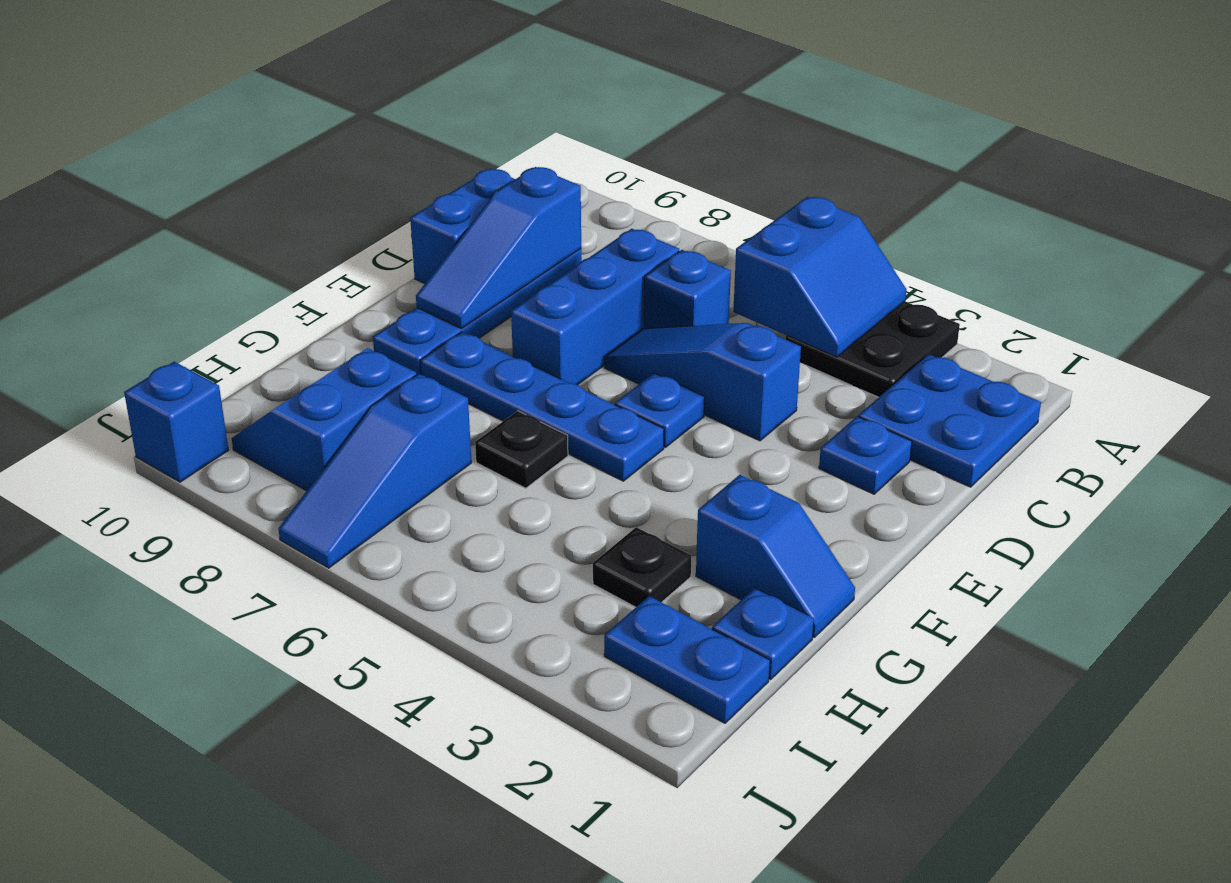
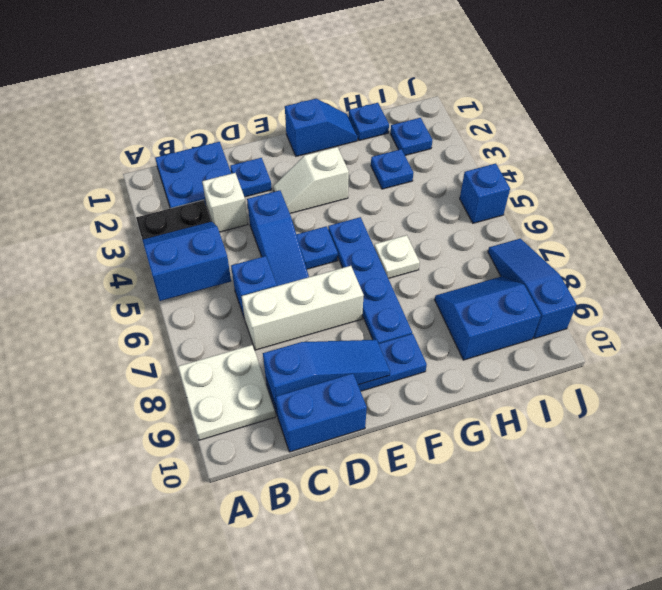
none -> white plate A8:B9 level 1
none -> white brick C3 level 1
blue brick C7:E7 level 1 -> white brick C7:E7 level 1
none -> white slope E3:F3 level 1 top F
blue slope G1:G2 level 1 top 2 -> blue slope F1:G1 level 1 top F
black plate G6 level 1 -> white plate G6 level 1
black plate H3 level 1 -> blue plate H3 level 1
blue slope H7:J7 level 1 top H -> blue slope J7:J9 level 1 top 9
blue slope H8:I9 level 1 top 8 -> blue slope H8:I9 level 1 top 9
blue plate I1:I2 level 1 -> blue plate I2 level 1
blue brick J10 level 1 -> blue brick J5 level 1

